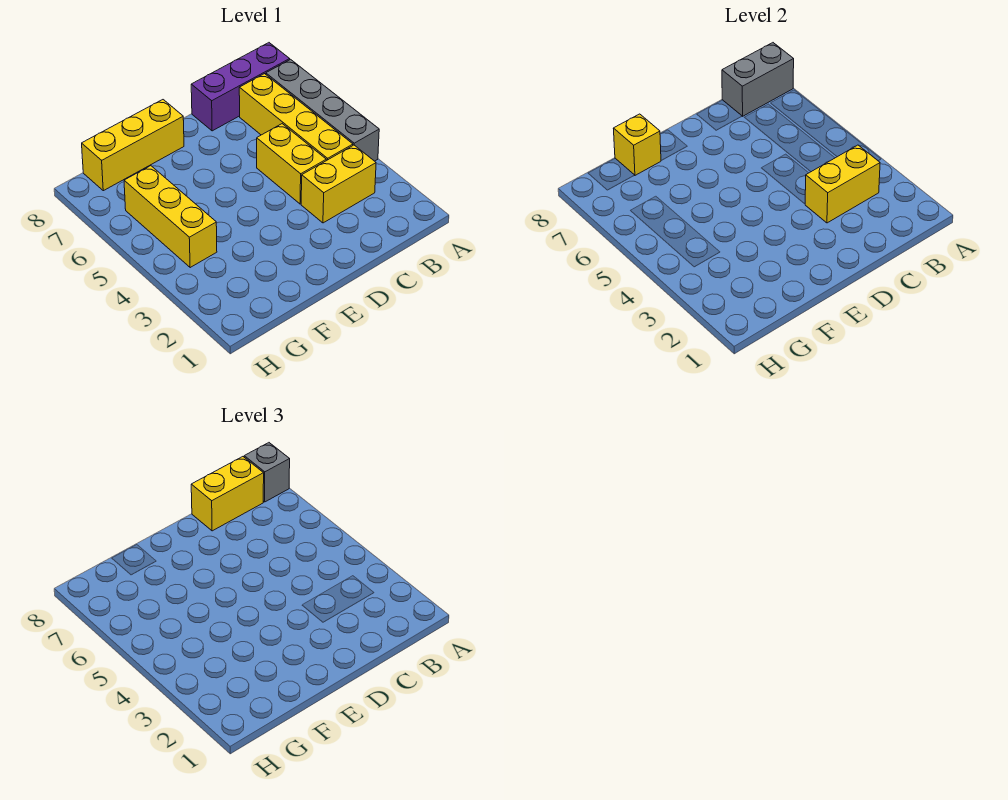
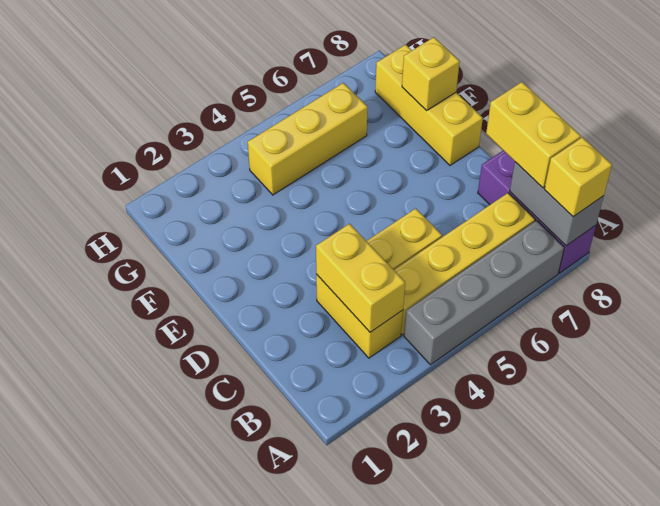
grey brick A8 level 3 -> yellow brick A8 level 3

